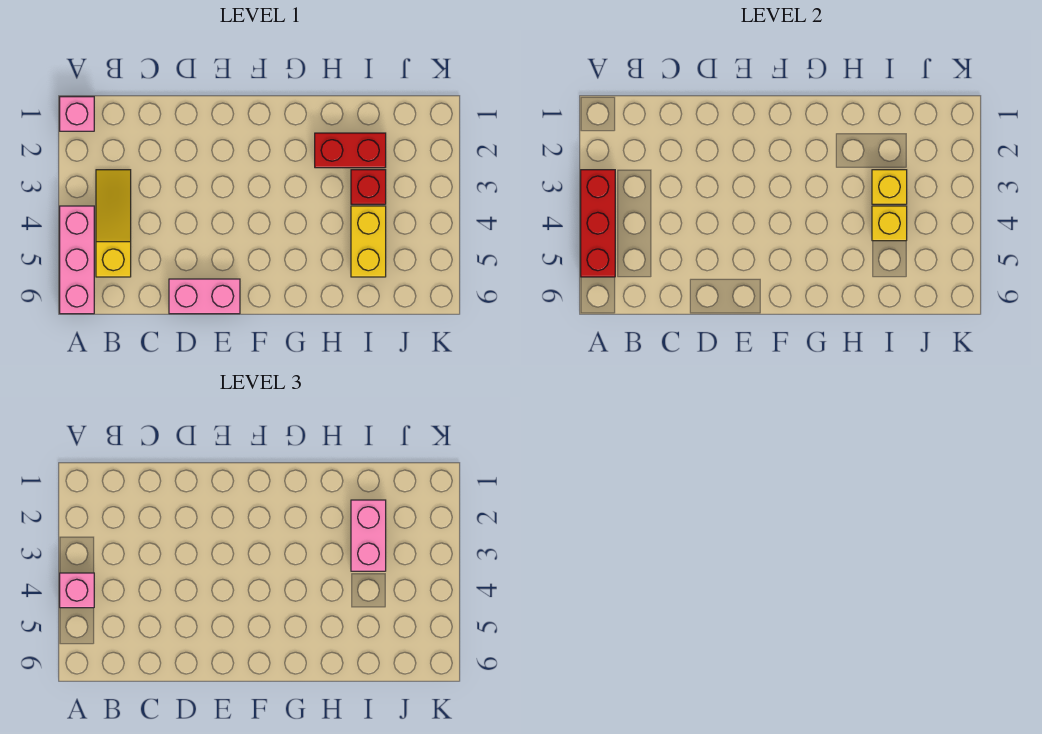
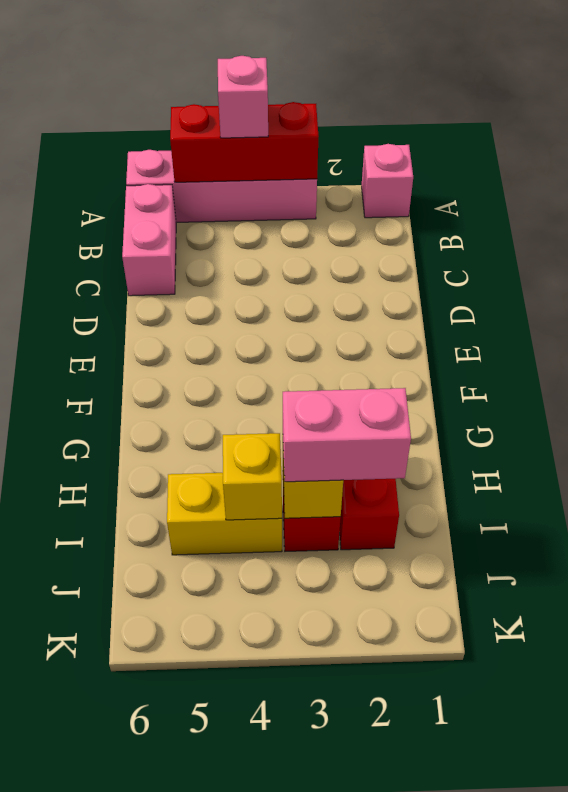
pink brick A4:A6 level 1 -> pink brick A3:A6 level 1
yellow slope B3:B5 level 1 top 5 -> none
pink brick D6:E6 level 1 -> pink brick B6:C6 level 1

